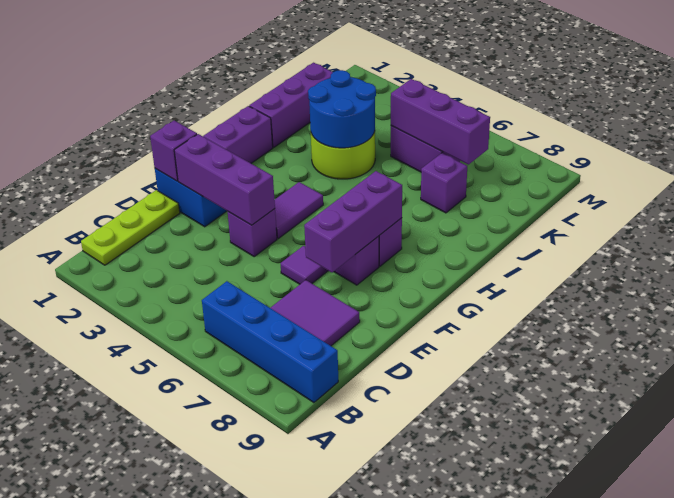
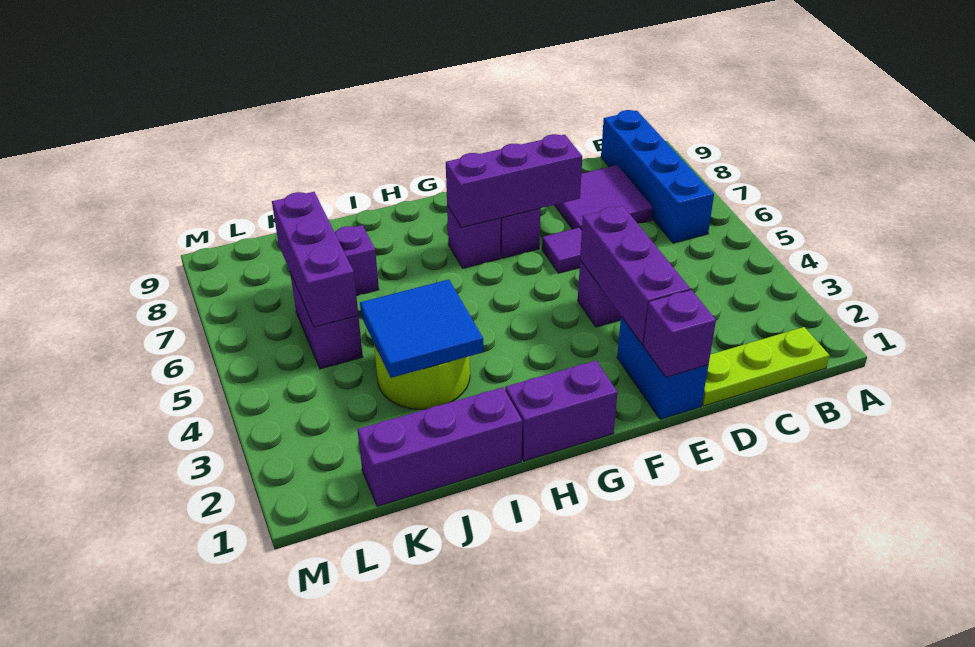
purple tile F4:G4 level 1 -> none
blue round brick I3:J4 level 2 -> blue tile I3:J4 level 2

